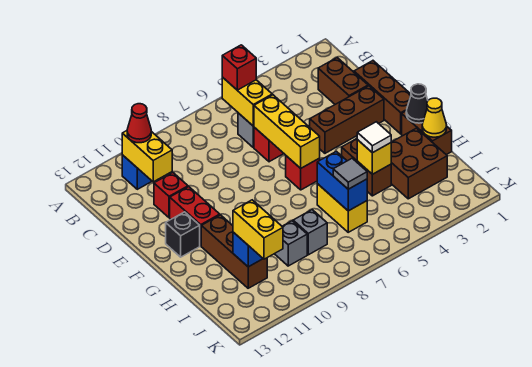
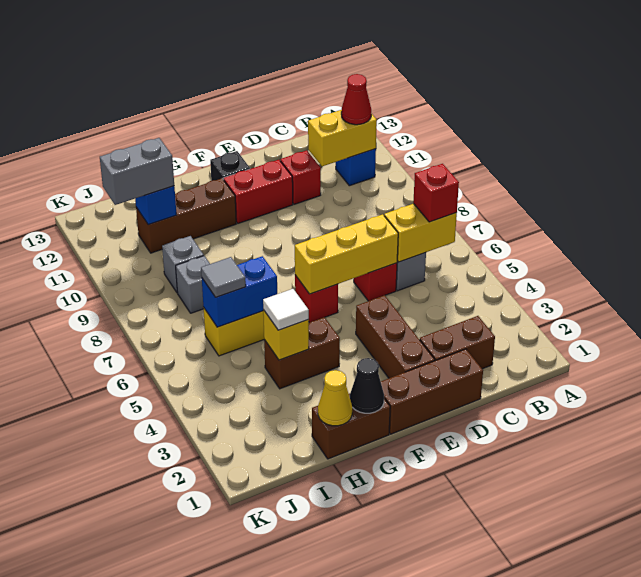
brown brick H2:I3 level 1 -> none
yellow brick I11:J11 level 3 -> grey brick I11:J11 level 3

